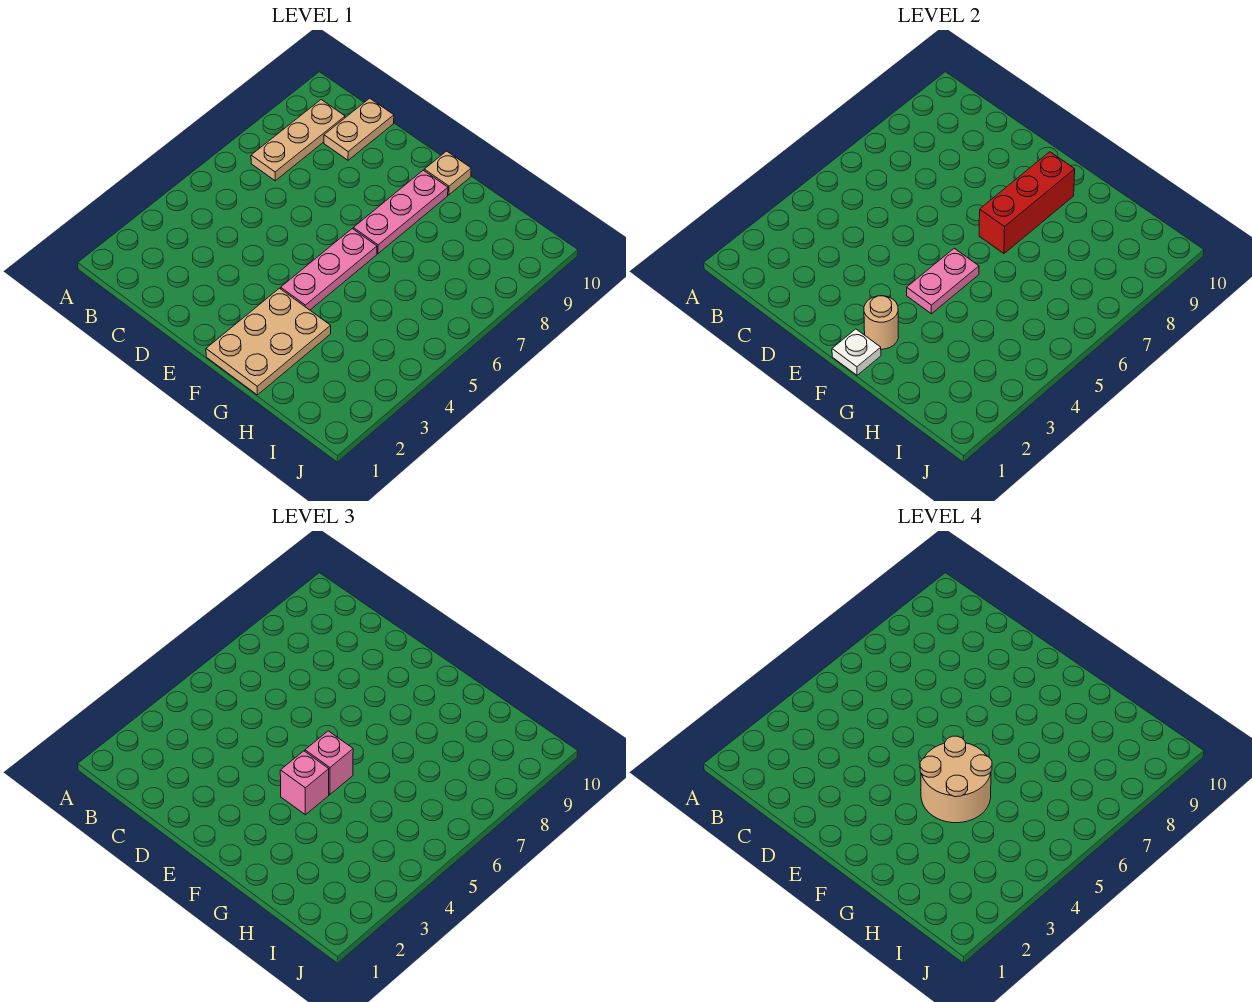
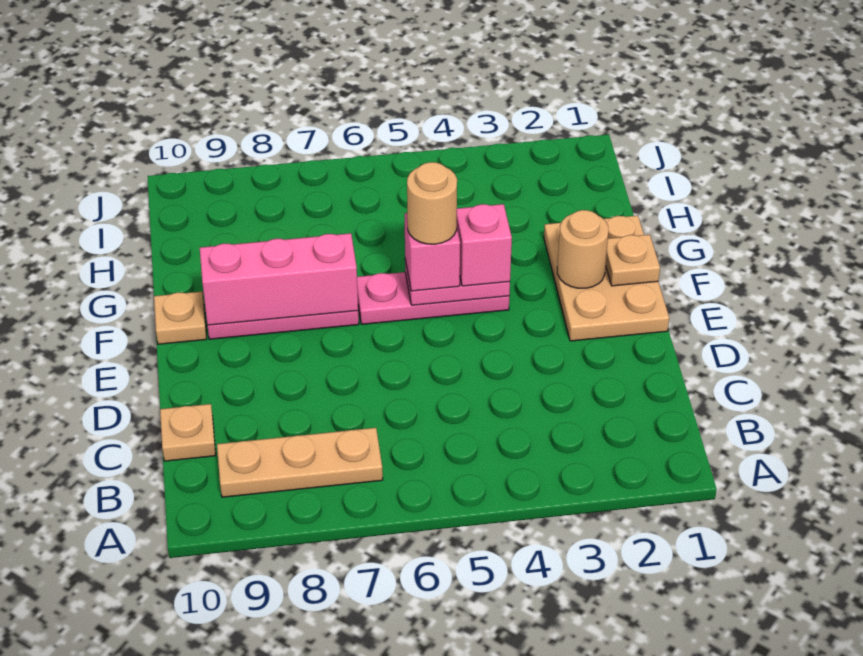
tan plate C9:C10 level 1 -> tan plate C10 level 1
tan plate F1:G3 level 1 -> tan plate E1:G2 level 1
white plate F1 level 2 -> tan plate F1 level 2
tan round brick F4:G5 level 4 -> tan round brick F5 level 4
red brick F7:F9 level 2 -> pink brick F7:F9 level 2

